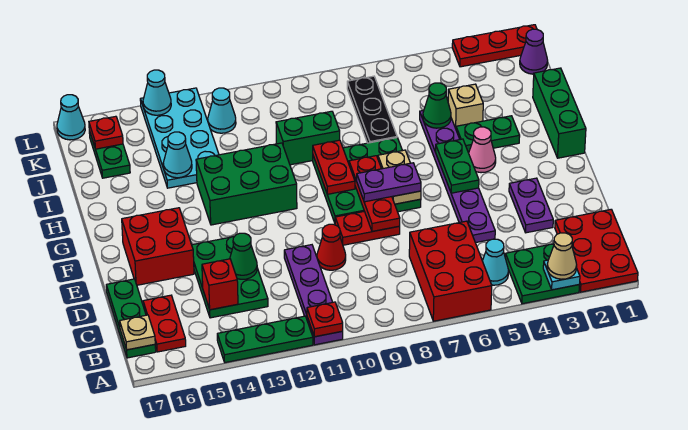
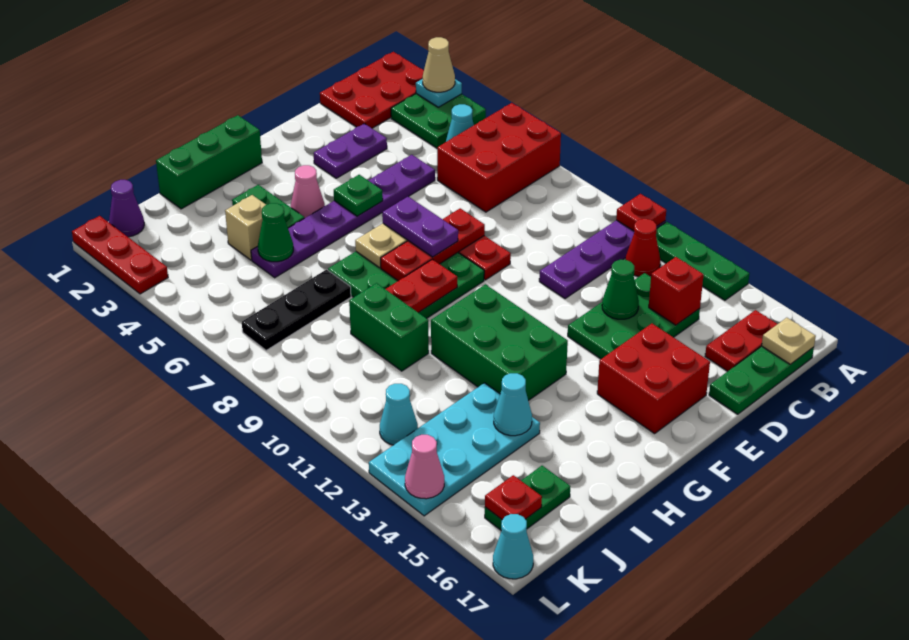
red cone D10 level 1 -> red cone B12 level 1
green plate F5:G5 level 2 -> green plate F5 level 2
cyan cone L14 level 2 -> pink cone L14 level 2

